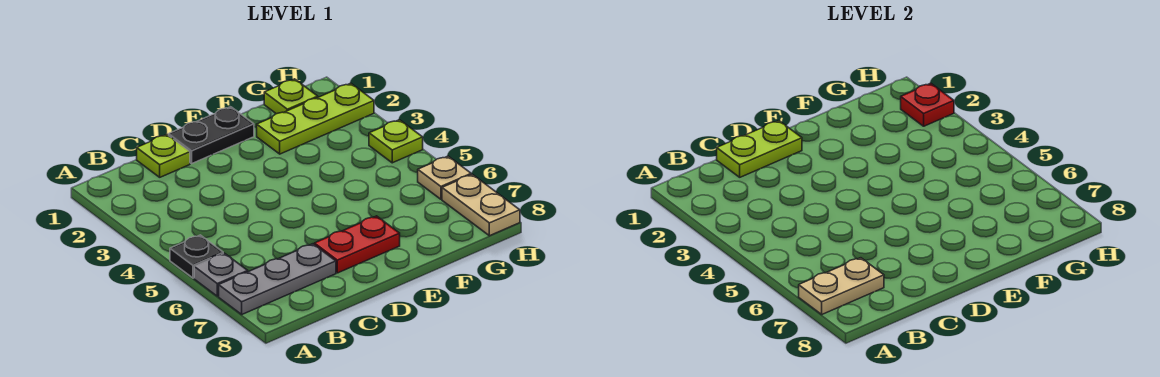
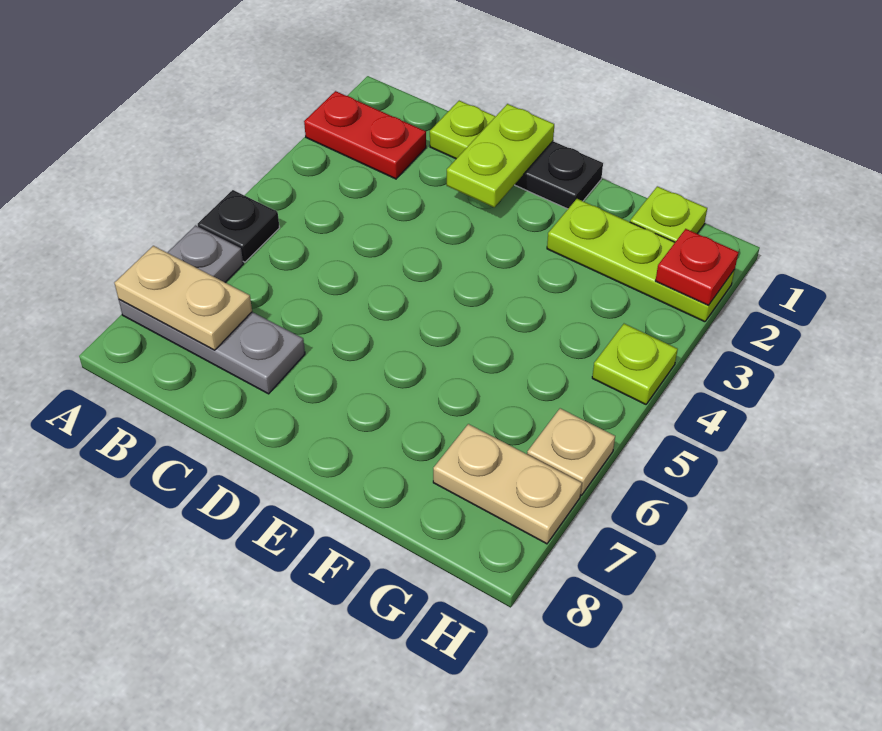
lime plate C1:D1 level 2 -> lime plate D1:D2 level 2
red plate D7:E7 level 1 -> red plate A2:B2 level 1
tan plate H7:H8 level 1 -> tan plate G7:H7 level 1

